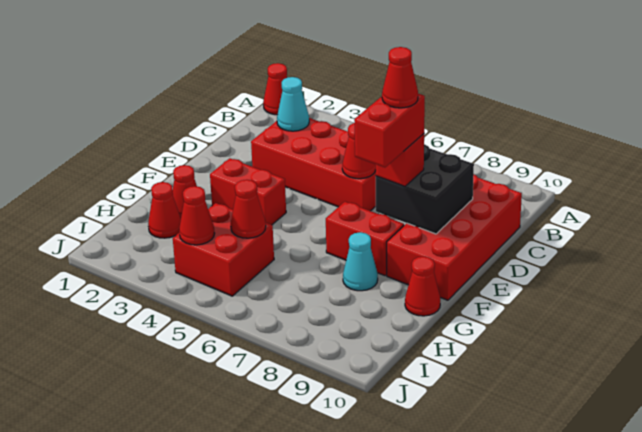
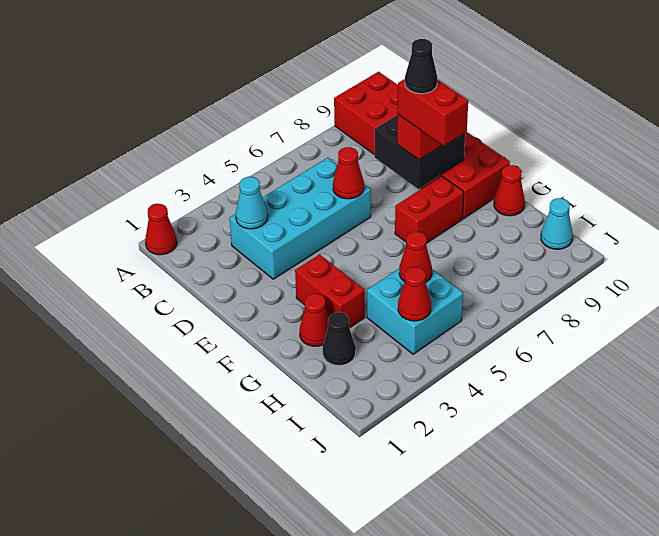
red brick C3:D6 level 1 -> cyan brick C3:D6 level 1
red brick C9:F10 level 1 -> red brick A9:F10 level 1
red cone E8 level 5 -> black cone E8 level 5
red brick F3:F4 level 1 -> red brick F3:G3 level 1
cyan cone G8 level 1 -> cyan cone I10 level 1
red cone H2 level 1 -> black cone H2 level 1
red brick H4:I5 level 1 -> cyan brick H4:I5 level 1

